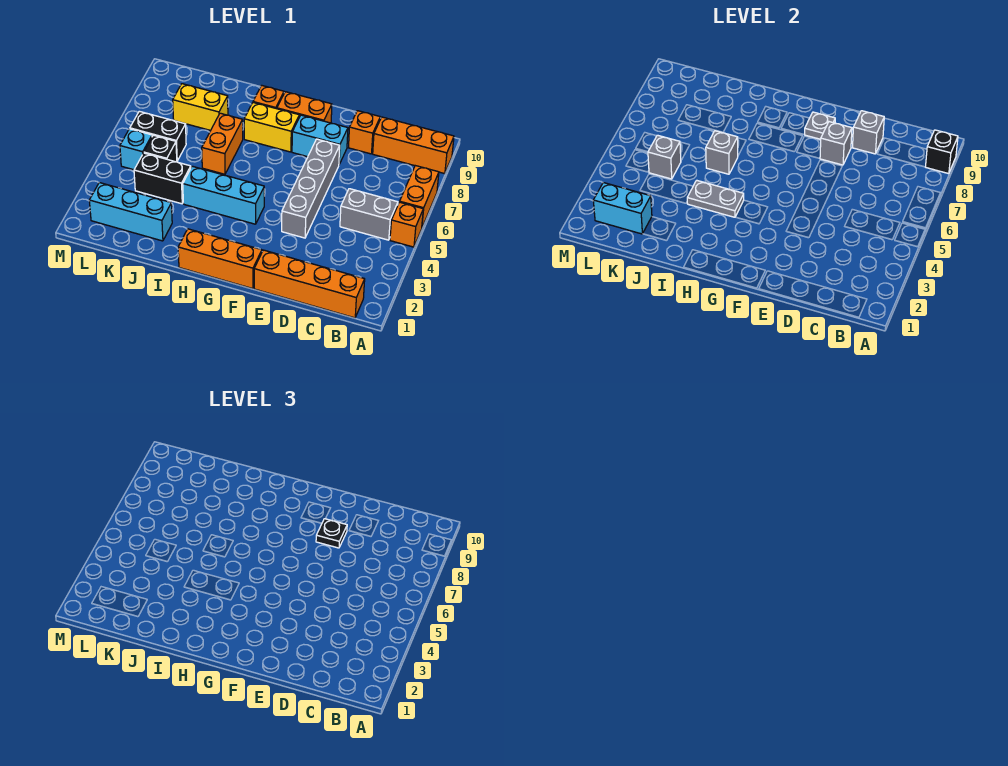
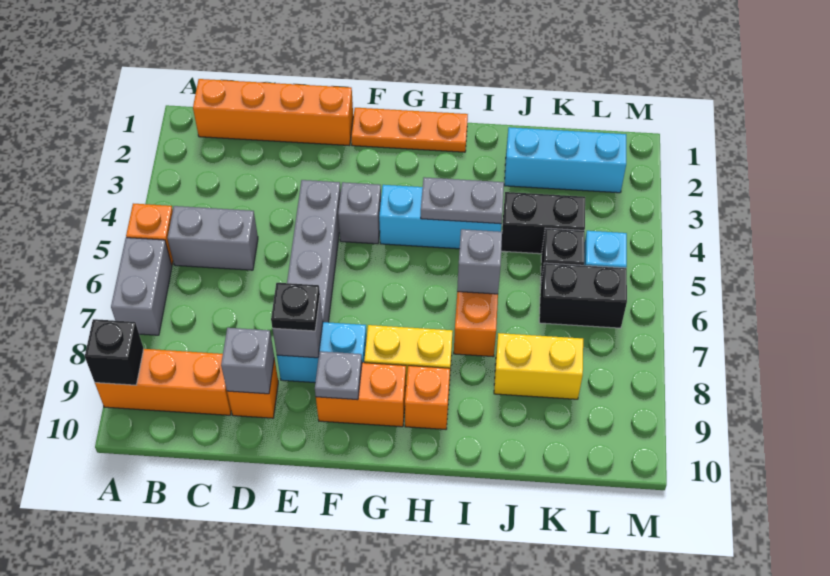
orange brick A6:A7 level 1 -> grey brick A6:A7 level 1
orange brick F1:H1 level 1 -> orange plate F1:H1 level 1
cyan brick K2:L2 level 2 -> none
grey brick K5 level 2 -> grey brick F4 level 1

